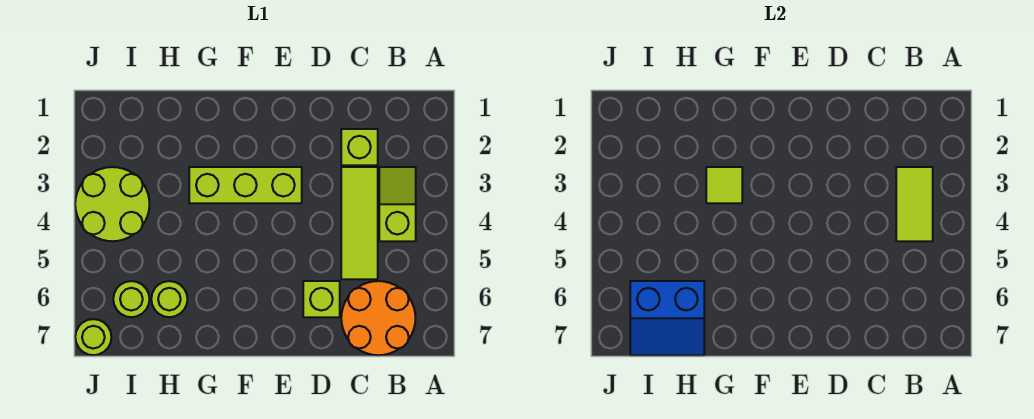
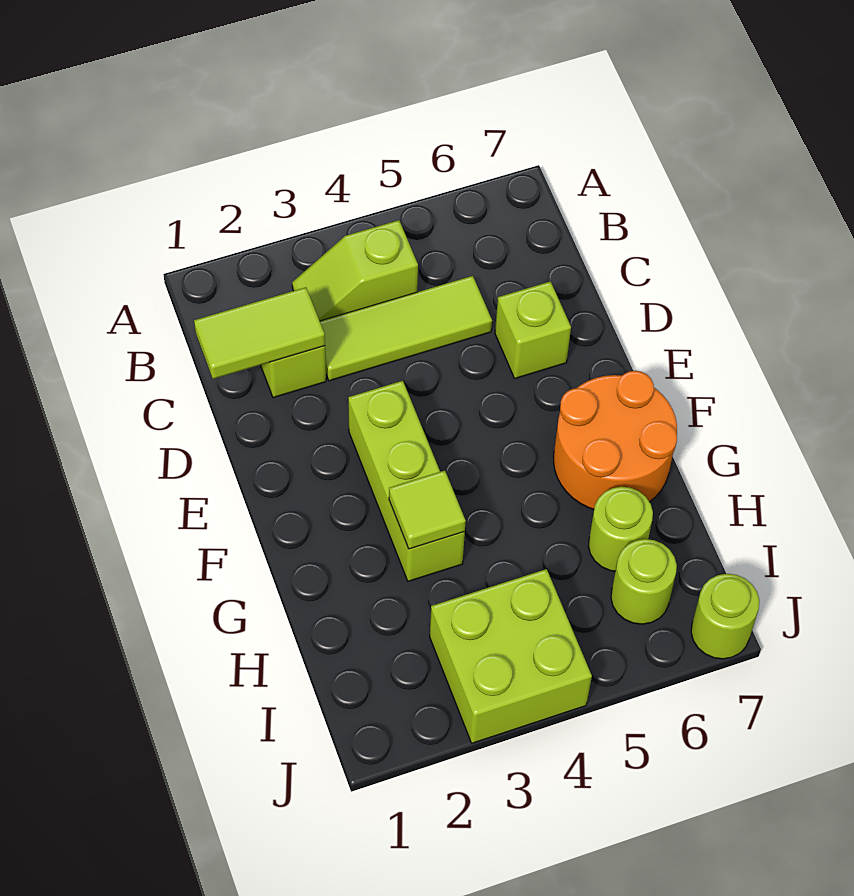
lime tile B3:B4 level 2 -> lime tile C1:C2 level 2
orange round brick B6:C7 level 1 -> orange round brick F6:G7 level 1
blue slope H6:I7 level 2 top 6 -> none
lime round brick I3:J4 level 1 -> lime brick I3:J4 level 1

